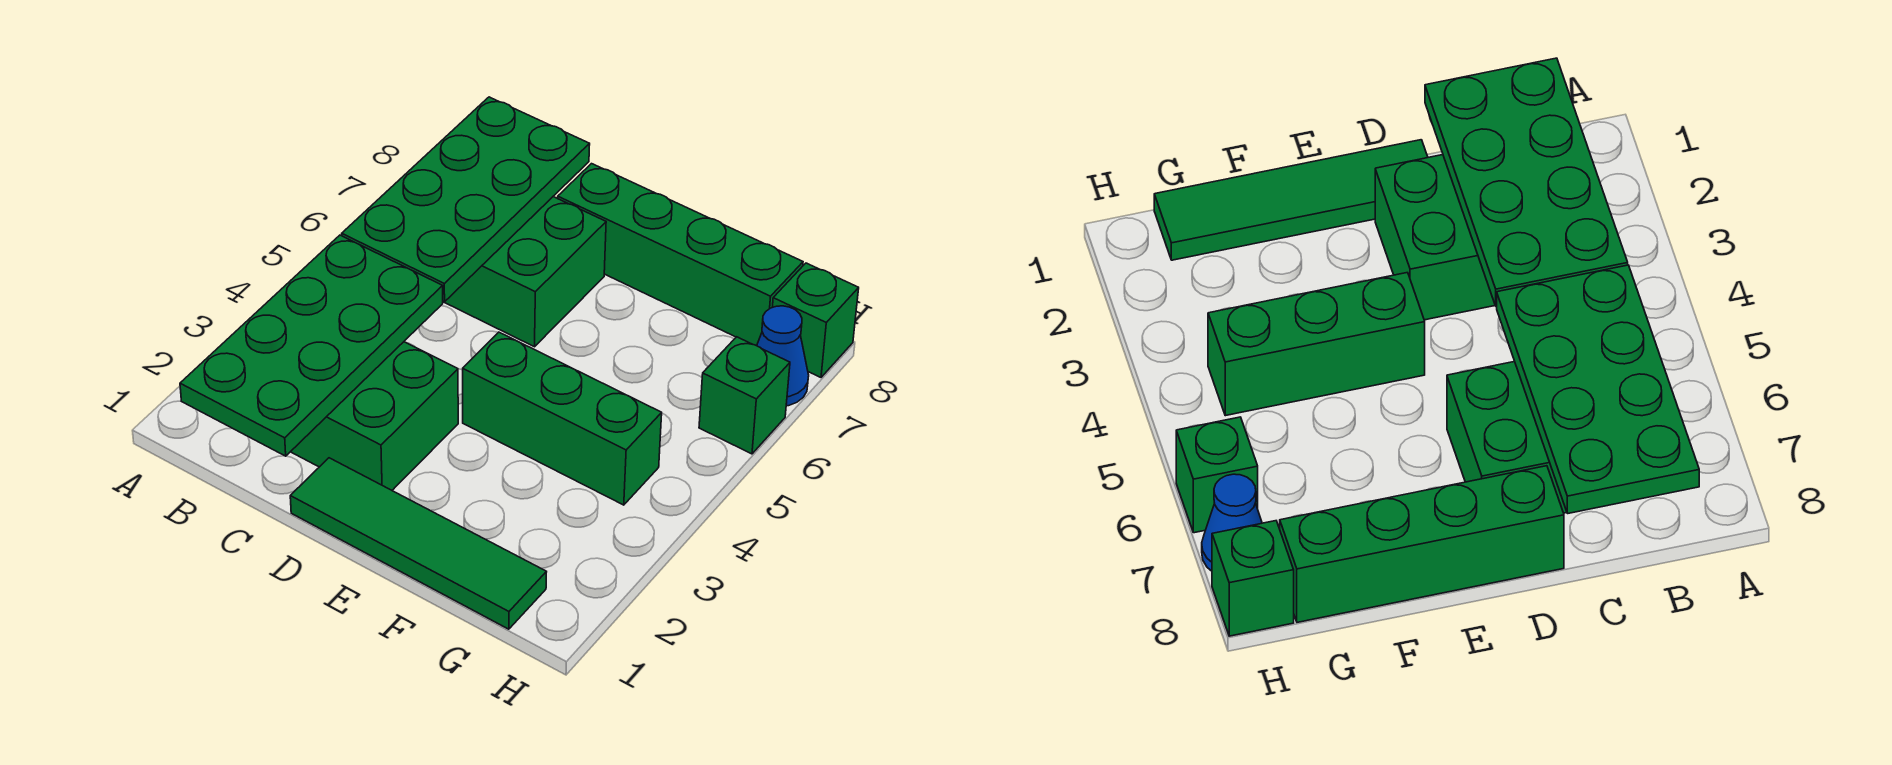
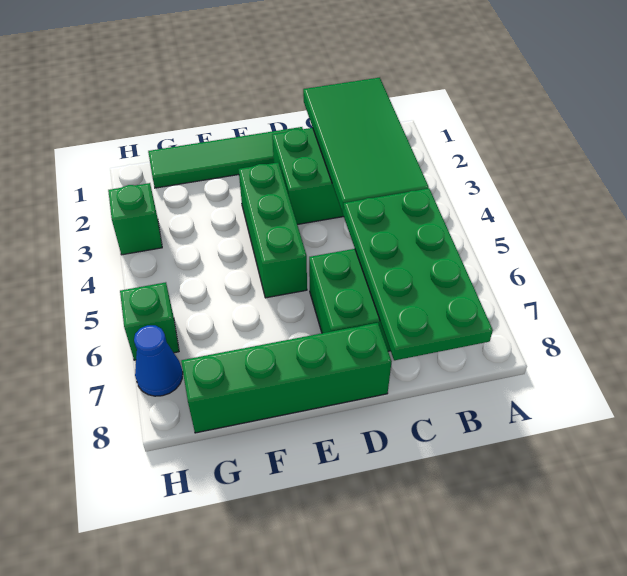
green plate B1:C4 level 2 -> green tile B1:C4 level 2
green brick E4:G4 level 1 -> green brick E3:E5 level 1
green brick H8 level 1 -> green brick H3 level 1

